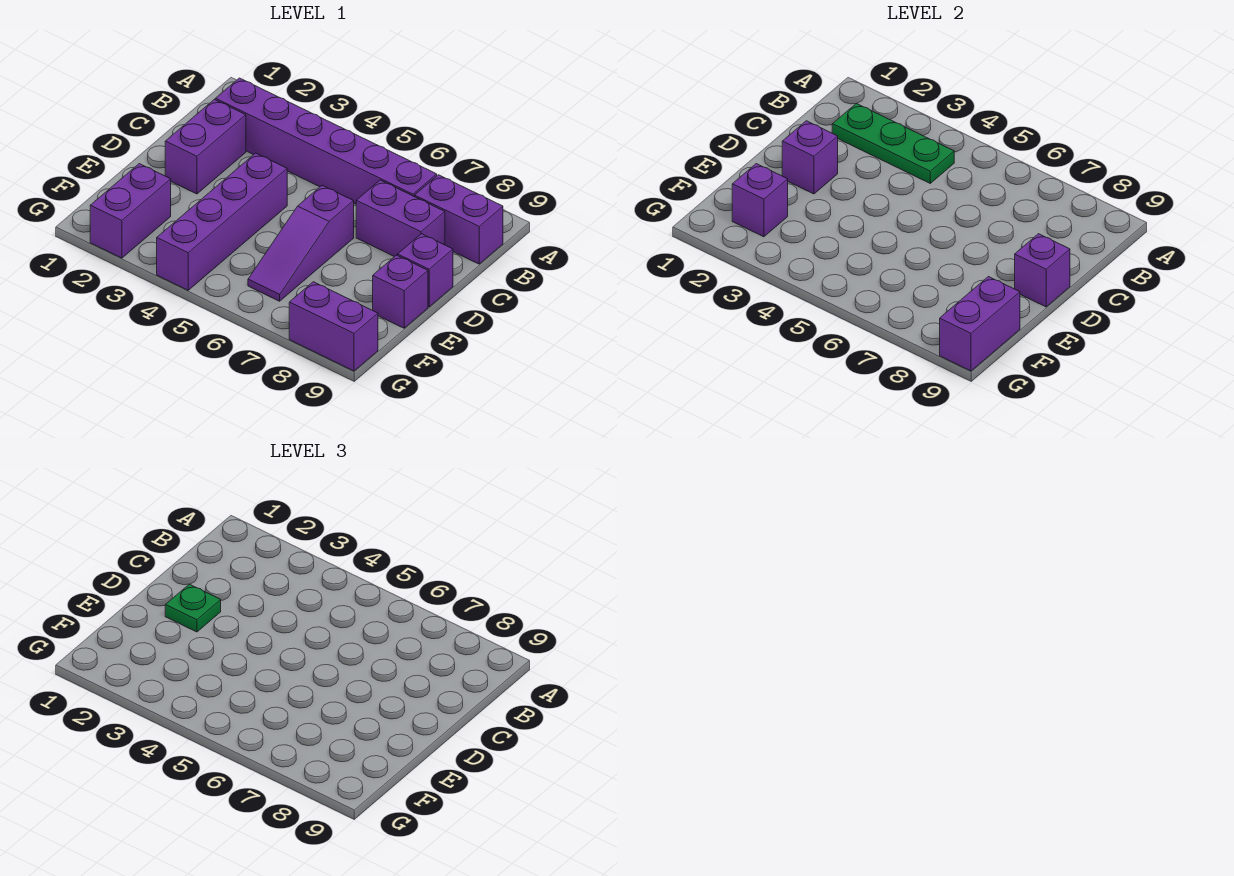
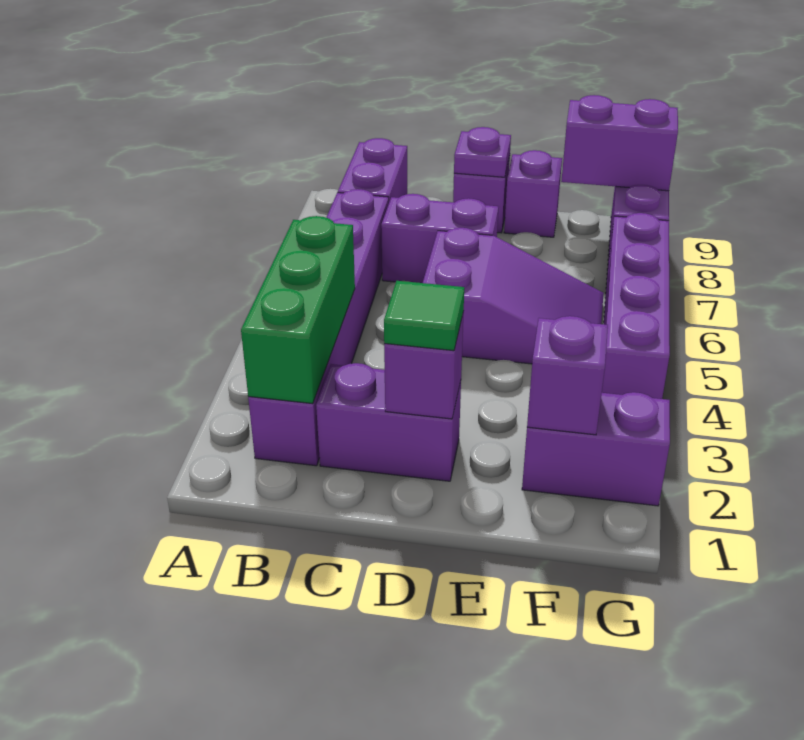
green plate B2:B4 level 2 -> green brick B2:B4 level 2
purple brick C7:C8 level 1 -> purple brick C7:D7 level 1
green plate D2 level 3 -> green tile D2 level 3
purple brick D4:G4 level 1 -> purple brick G4:G7 level 1
purple slope D6:F6 level 1 top D -> purple slope D5:F6 level 1 top D
purple brick D9 level 2 -> purple plate D9 level 2

